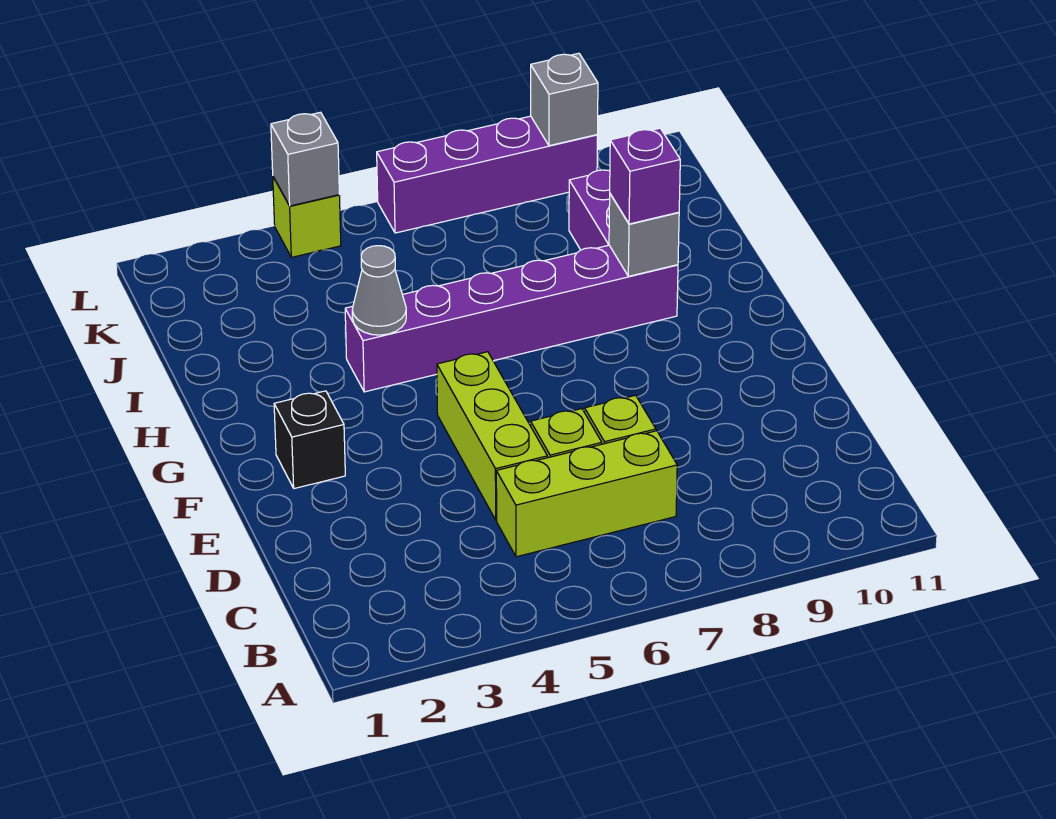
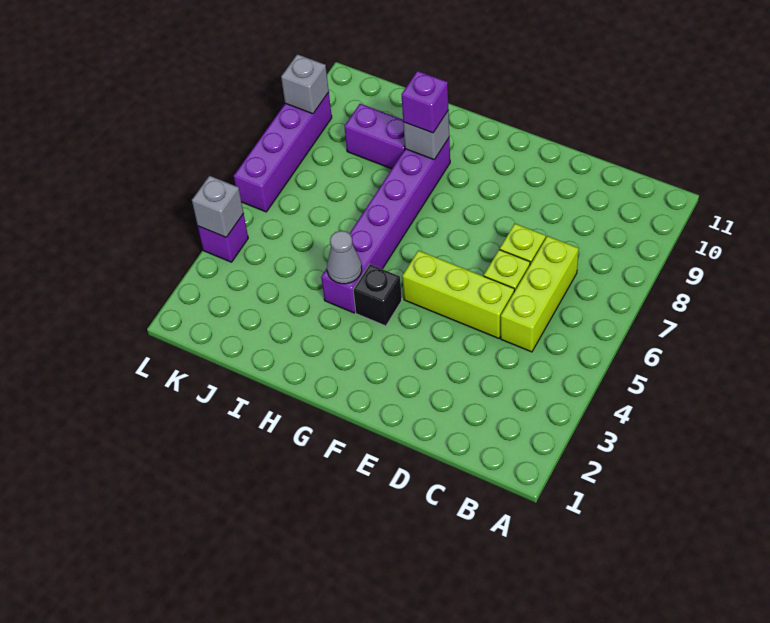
black brick F2 level 1 -> black brick G4 level 1
lime brick L4 level 1 -> purple brick L4 level 1

